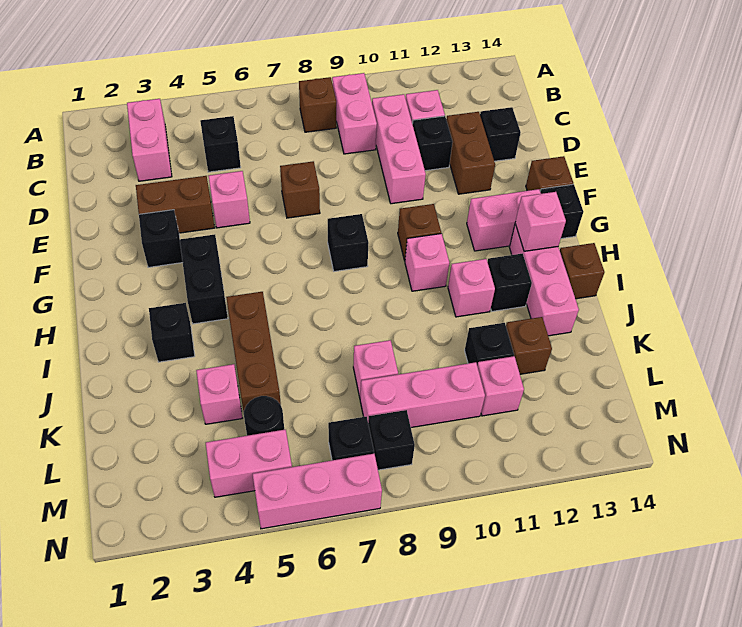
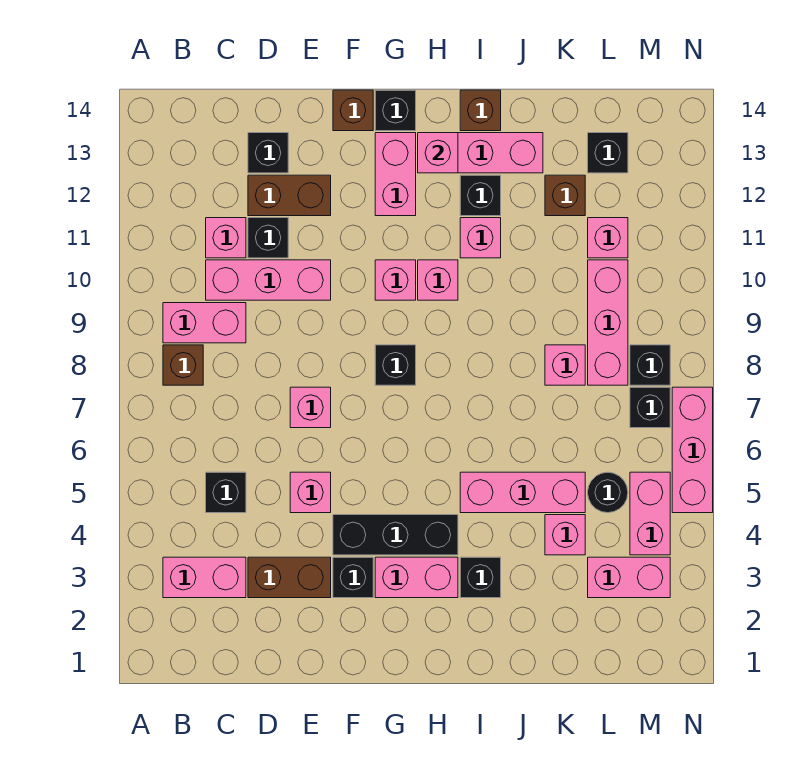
brown brick E3:E4 level 1 -> brown brick D3:E3 level 1
brown brick E7 level 1 -> pink brick E7 level 1
none -> pink brick G3:H3 level 1
black brick G4:H4 level 1 -> black brick F4:H4 level 1
brown brick G10 level 1 -> pink brick G10 level 1
brown brick I5:K5 level 1 -> pink brick I5:K5 level 1
black brick K11 level 1 -> black brick L13 level 1
none -> pink brick L3:M3 level 1

